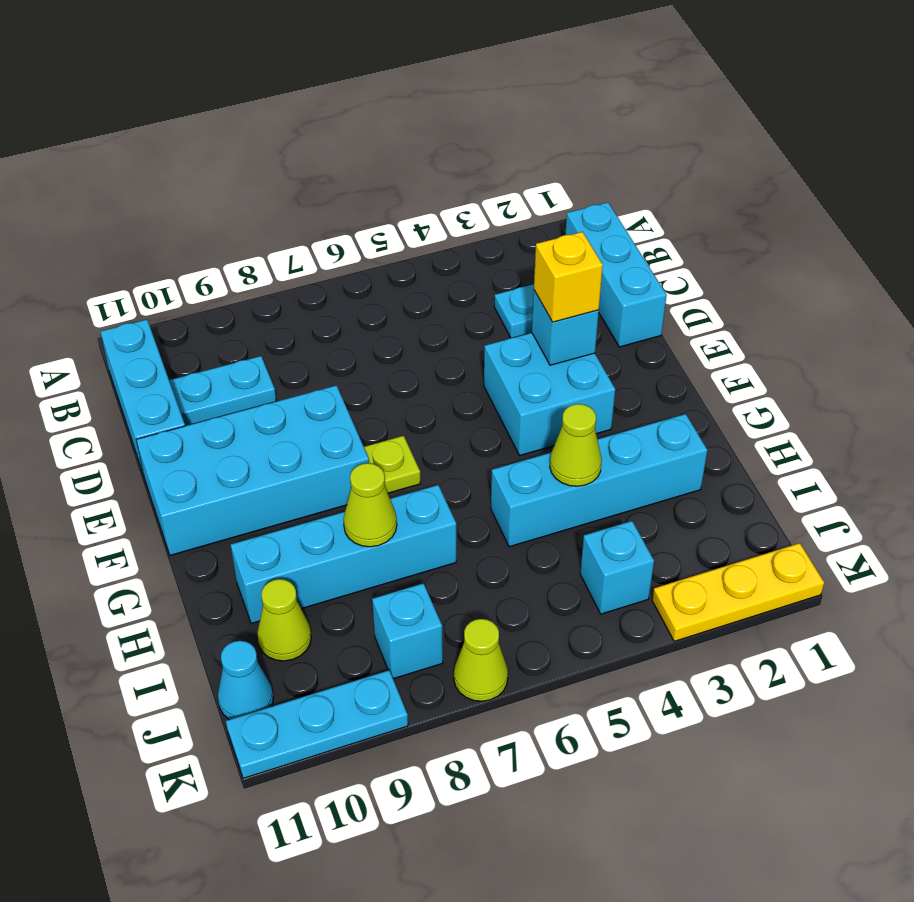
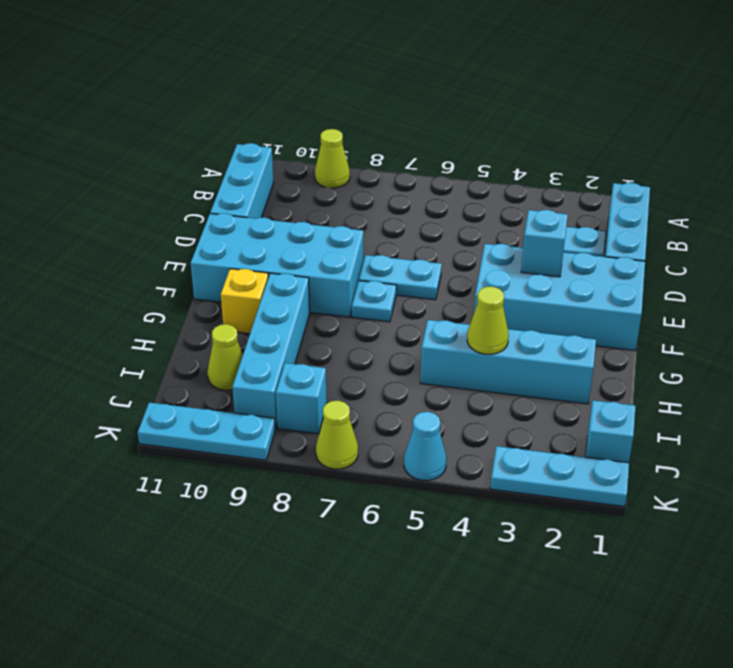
cyan plate C9:C10 level 1 -> cyan plate E6:E7 level 1
cyan brick E3:F4 level 1 -> cyan brick E1:F4 level 1
yellow brick E3 level 3 -> yellow brick G10 level 1
lime plate F7 level 1 -> cyan plate F7 level 1
cyan brick H7:H10 level 1 -> cyan brick G9:J9 level 1
lime cone H8 level 2 -> lime cone A9 level 1
cyan brick J4 level 1 -> cyan brick J1 level 1
cyan cone J11 level 1 -> cyan cone K5 level 1
yellow plate K1:K3 level 1 -> cyan plate K1:K3 level 1

